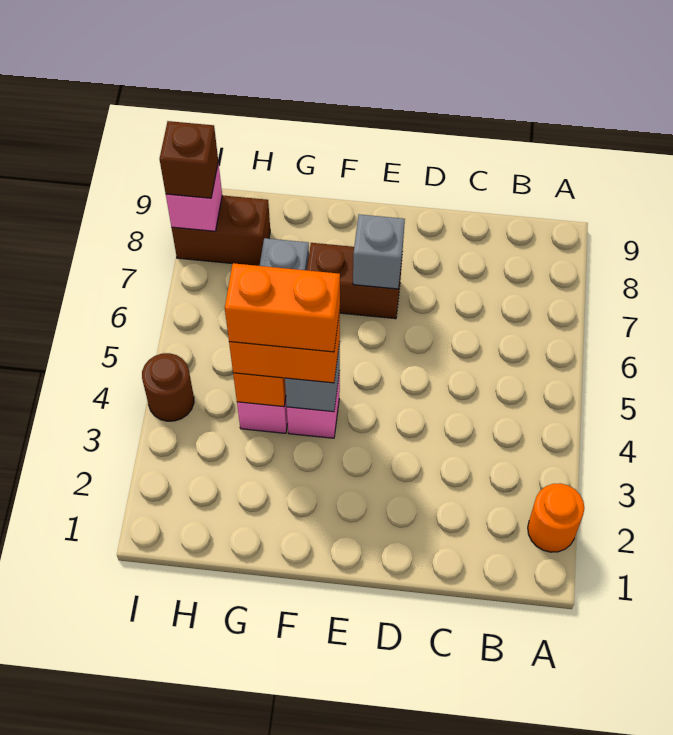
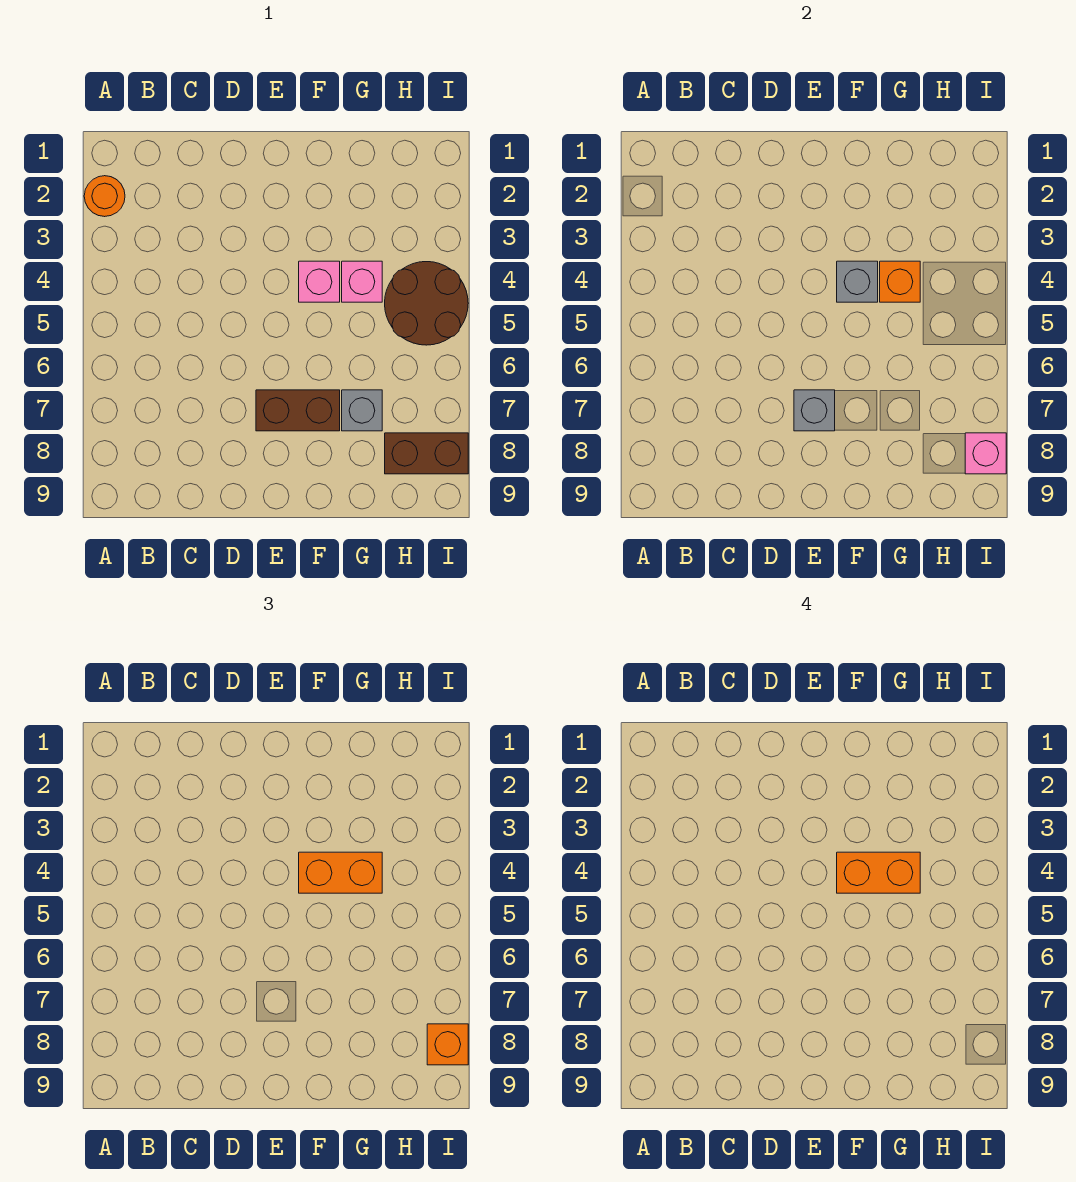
brown round brick I4 level 1 -> brown round brick H4:I5 level 1
brown brick I8 level 3 -> orange brick I8 level 3

